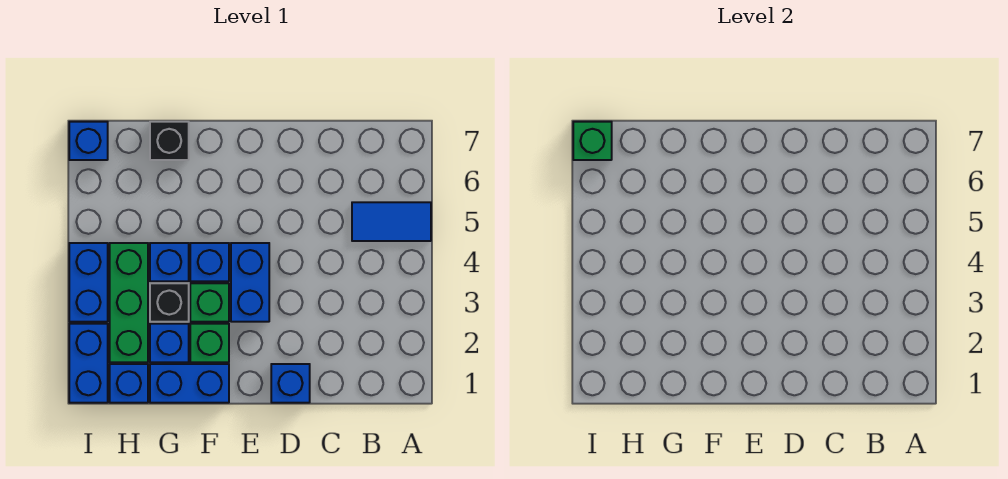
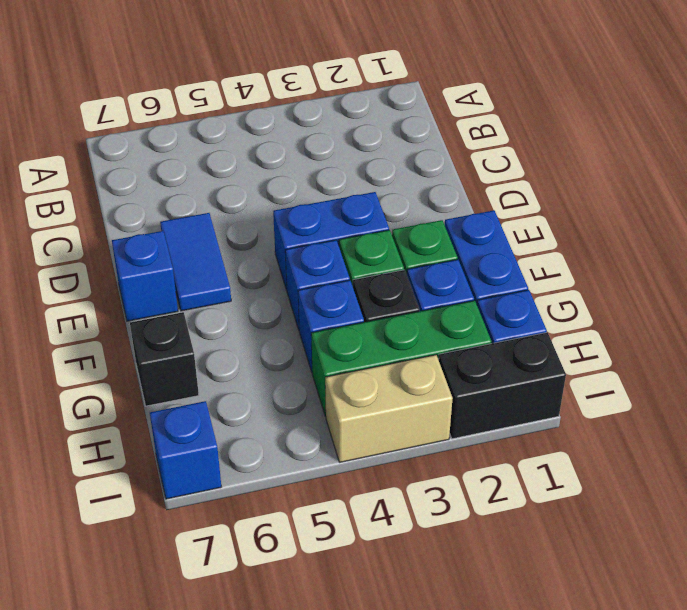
blue tile A5:B5 level 1 -> blue tile D6:E6 level 1
blue brick D1 level 1 -> blue brick E7 level 1
blue brick I1:I2 level 1 -> black brick I1:I2 level 1
blue brick I3:I4 level 1 -> tan brick I3:I4 level 1
green brick I7 level 2 -> none

